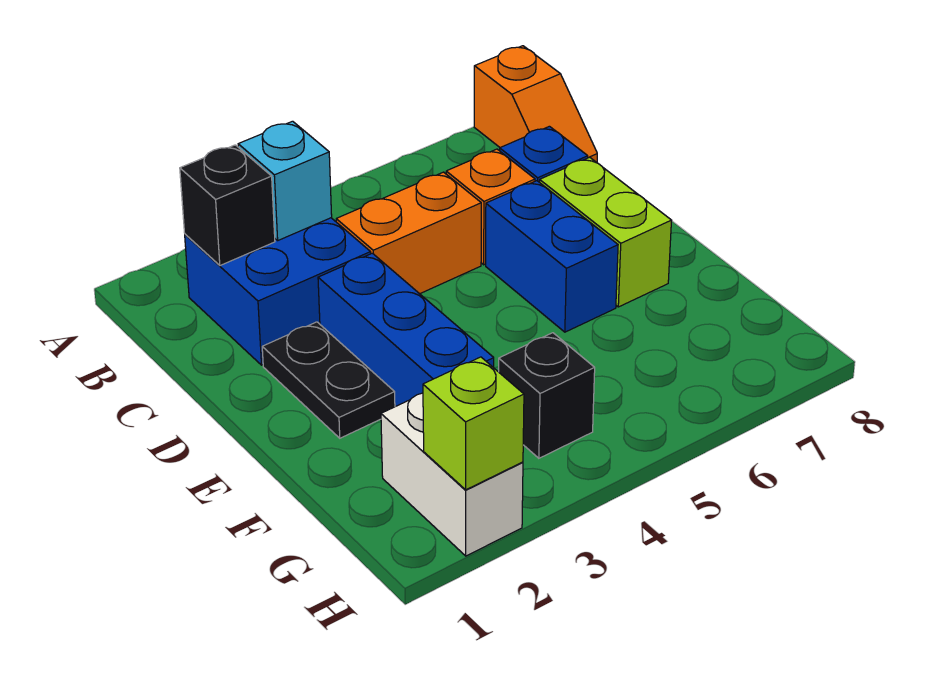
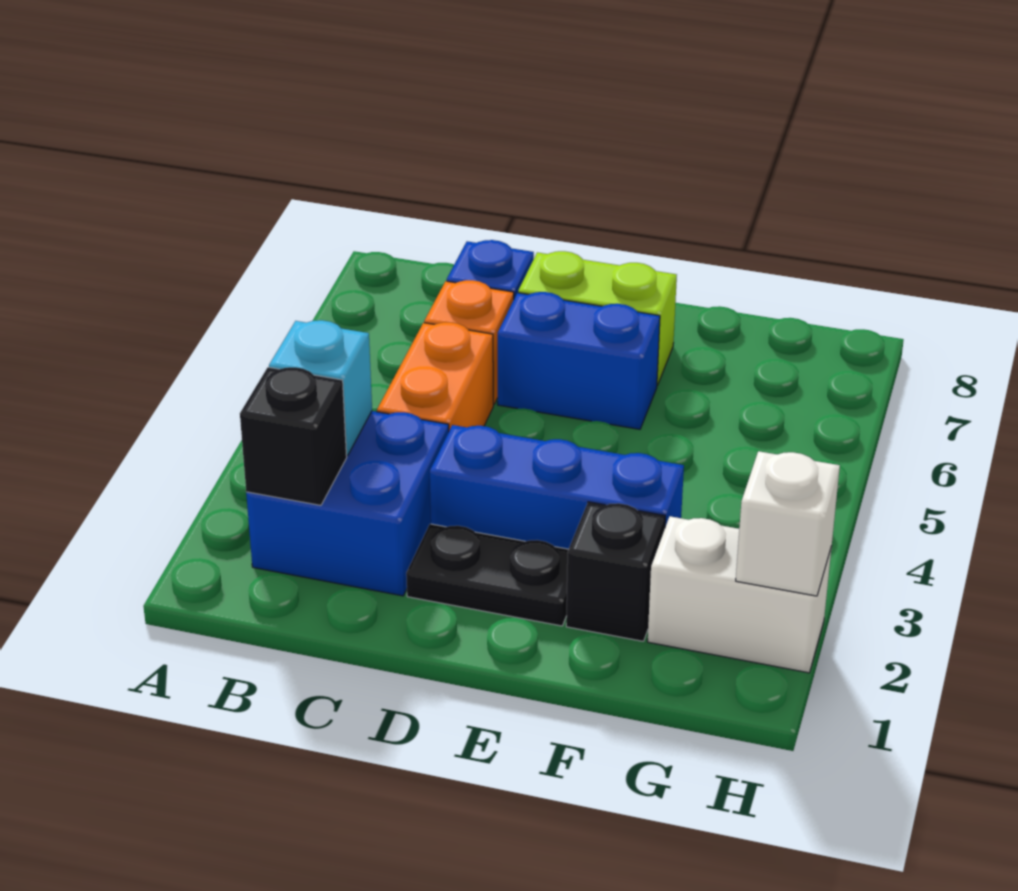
orange slope A8:B8 level 1 top A -> none
black brick G4 level 1 -> black brick F2 level 1
lime brick H2 level 2 -> white brick H2 level 2

